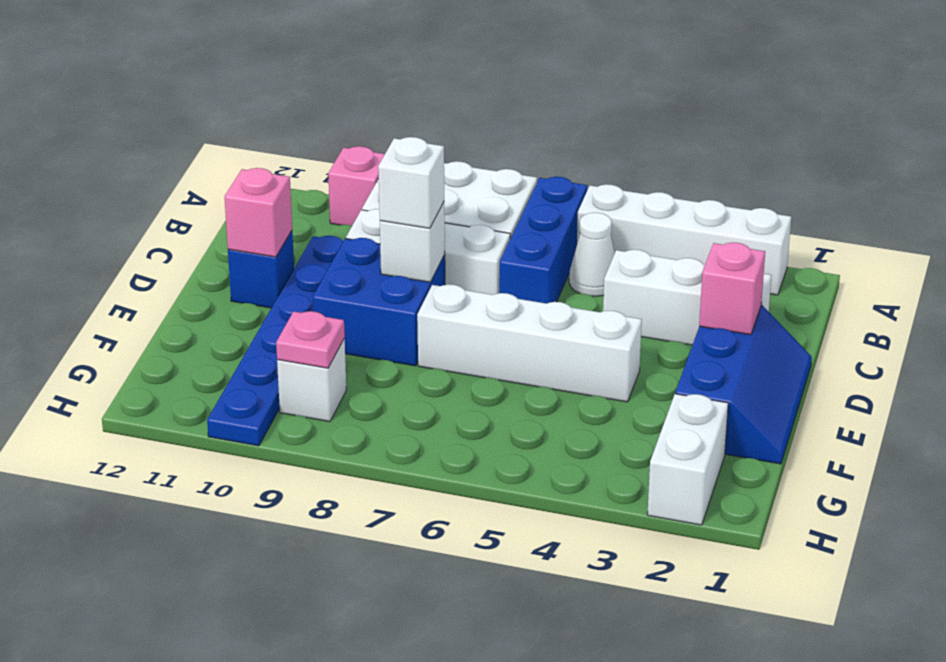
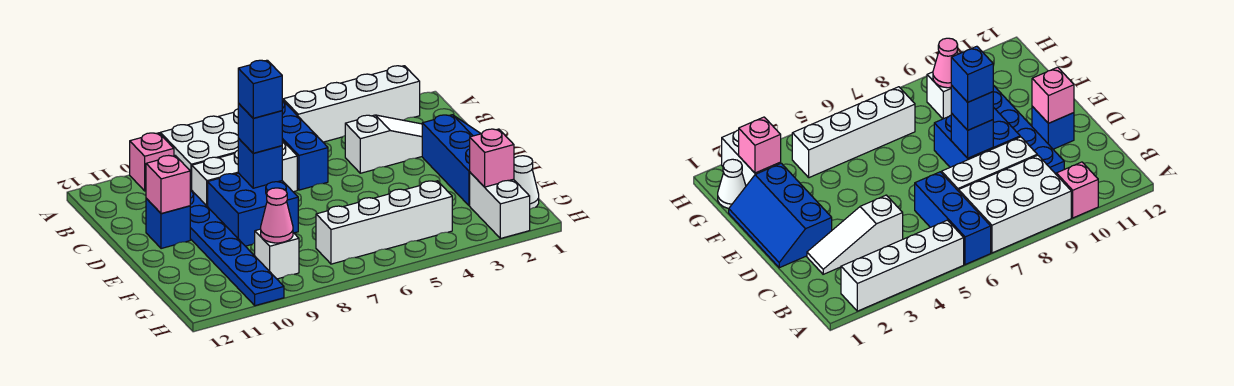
white cone B5 level 1 -> white cone G1 level 1
white brick C2:C4 level 1 -> white slope C2:C4 level 1 top 4
pink brick D2 level 2 -> pink brick G2 level 2
white brick D8 level 2 -> blue brick D8 level 2
white brick D8 level 3 -> blue brick D8 level 3
none -> blue brick D8 level 4
white brick E4:E7 level 1 -> white brick G4:G7 level 1
pink plate G9 level 2 -> pink cone G9 level 2

